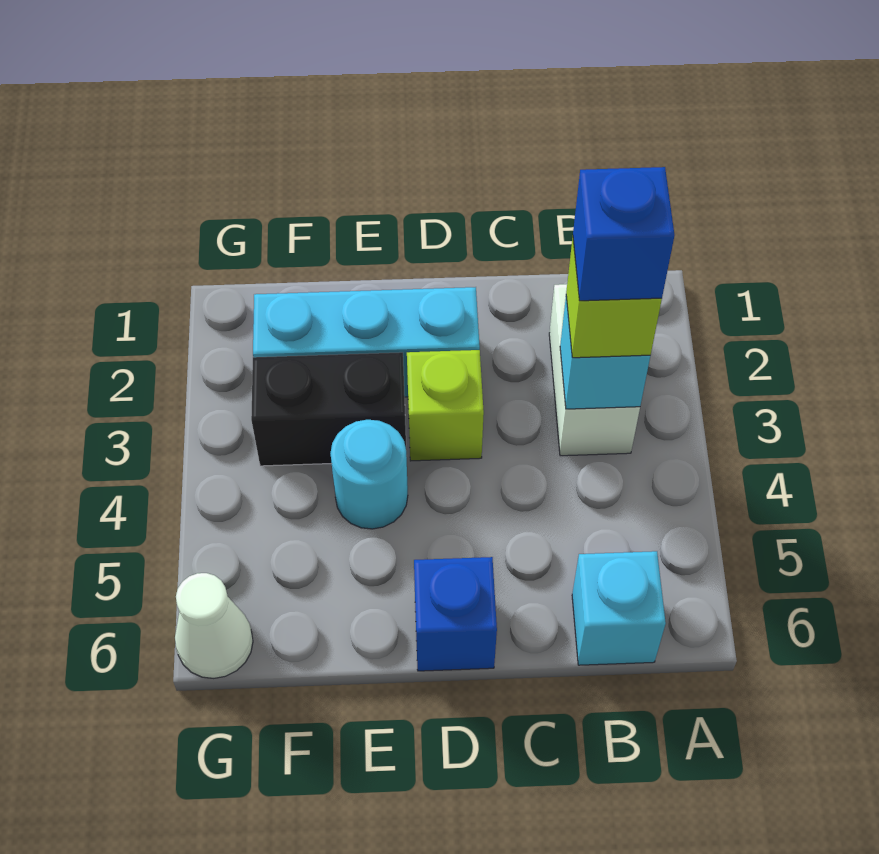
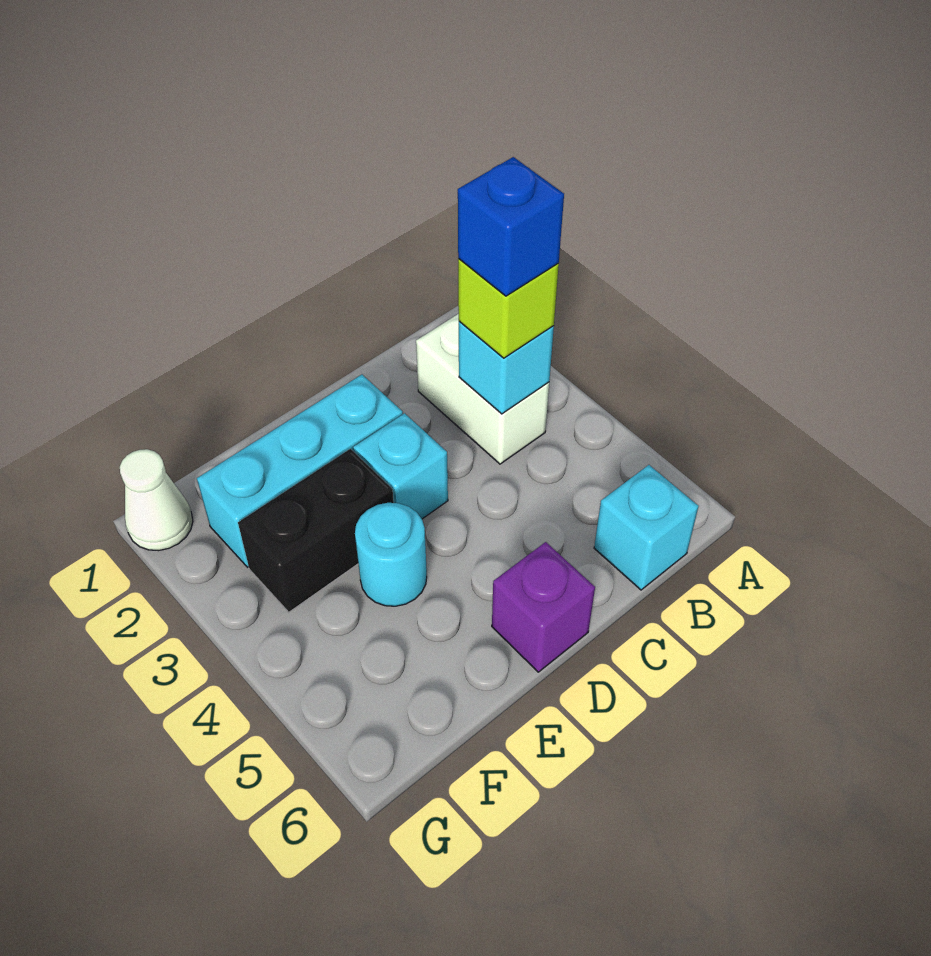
lime brick D3 level 1 -> cyan brick D3 level 1
blue brick D6 level 1 -> purple brick D6 level 1
white cone G6 level 1 -> white cone G1 level 1

